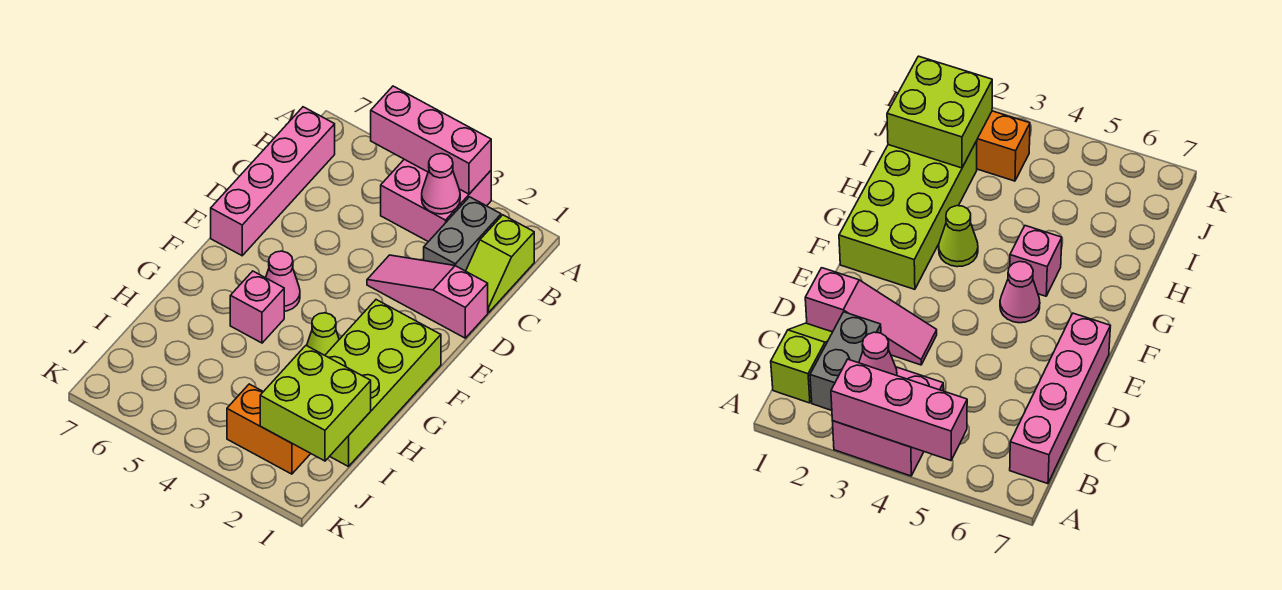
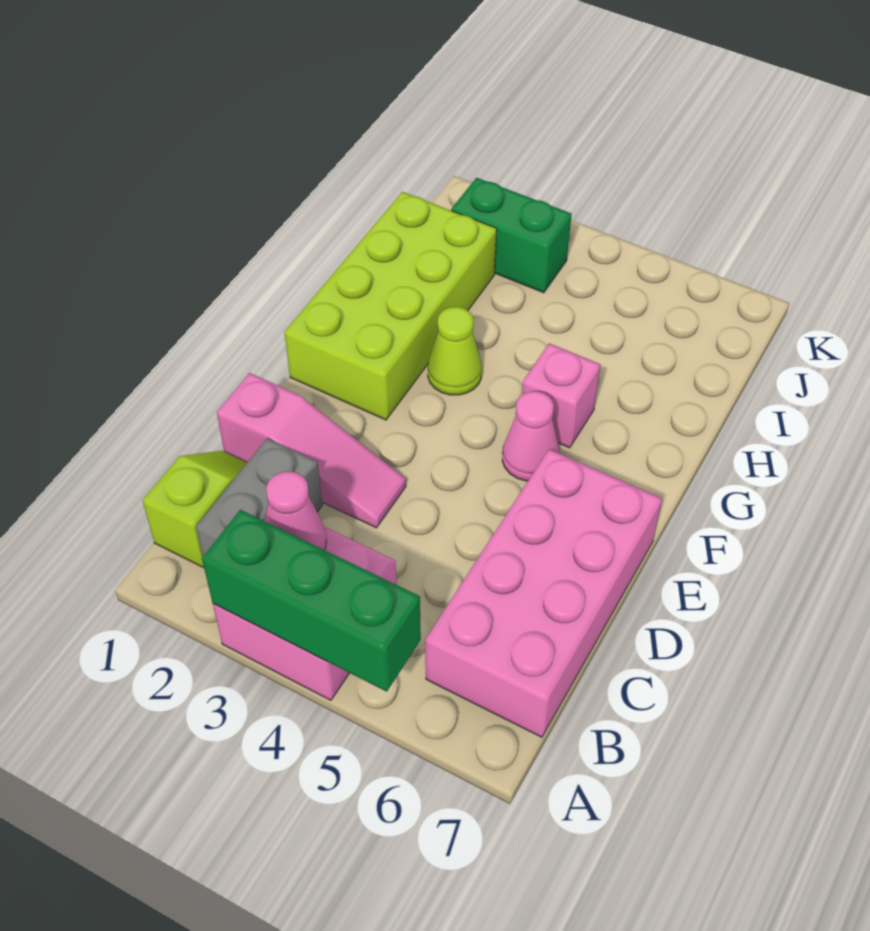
pink brick A3:A5 level 2 -> green brick A3:A5 level 2
pink brick B7:E7 level 1 -> pink brick B6:E7 level 1
lime brick I1:J2 level 2 -> none
orange brick J2:J3 level 1 -> green brick J2:J3 level 1

